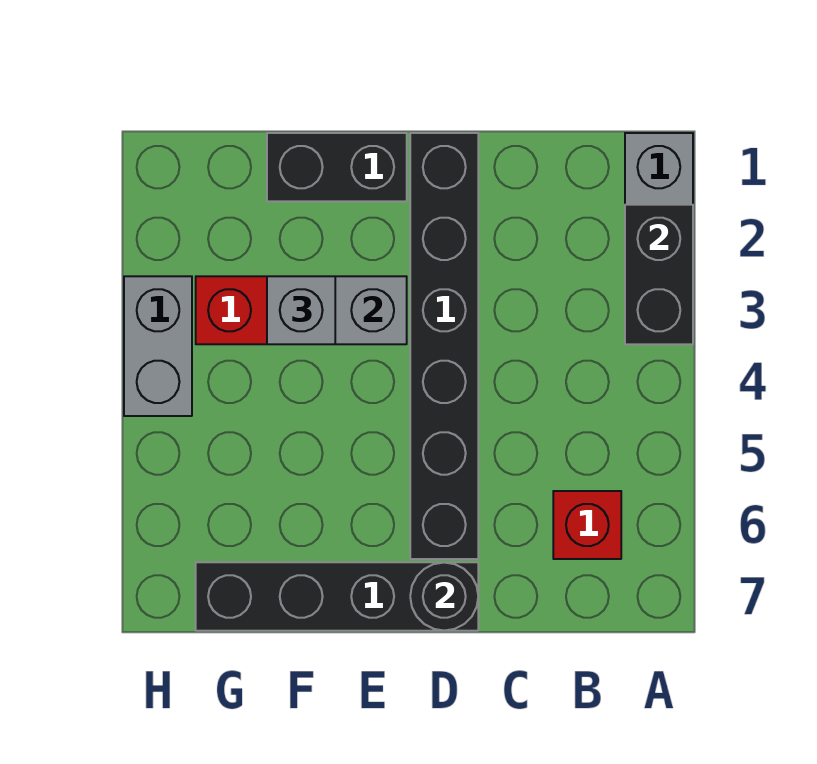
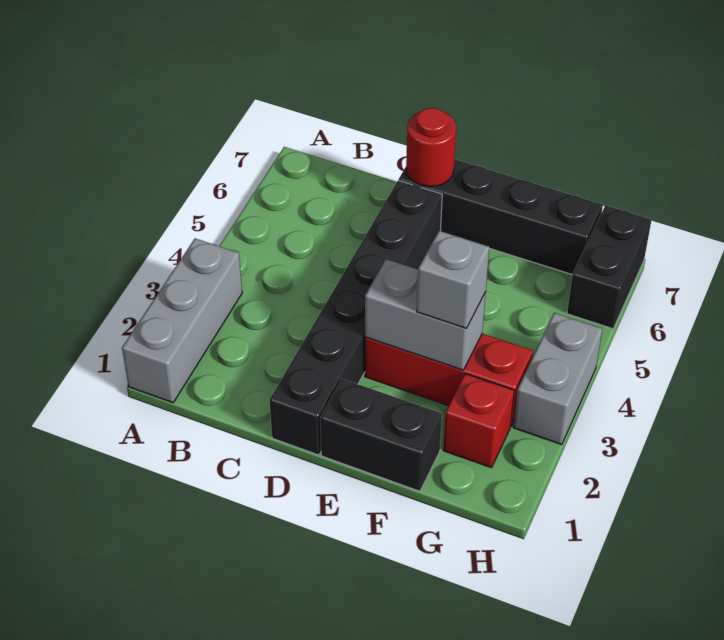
black brick A2:A3 level 2 -> black brick H6:H7 level 1
red brick B6 level 1 -> red brick G2 level 1
black round brick D7 level 2 -> red round brick D7 level 2

